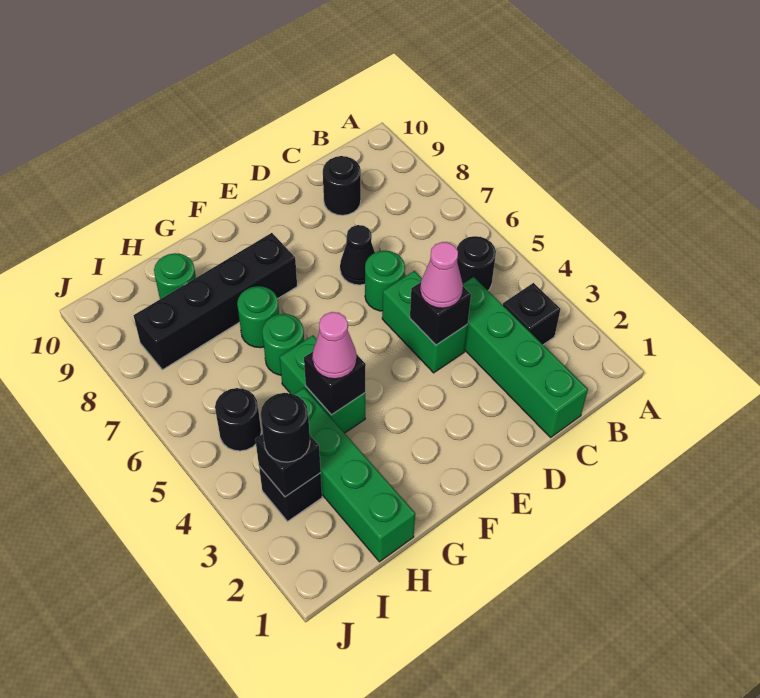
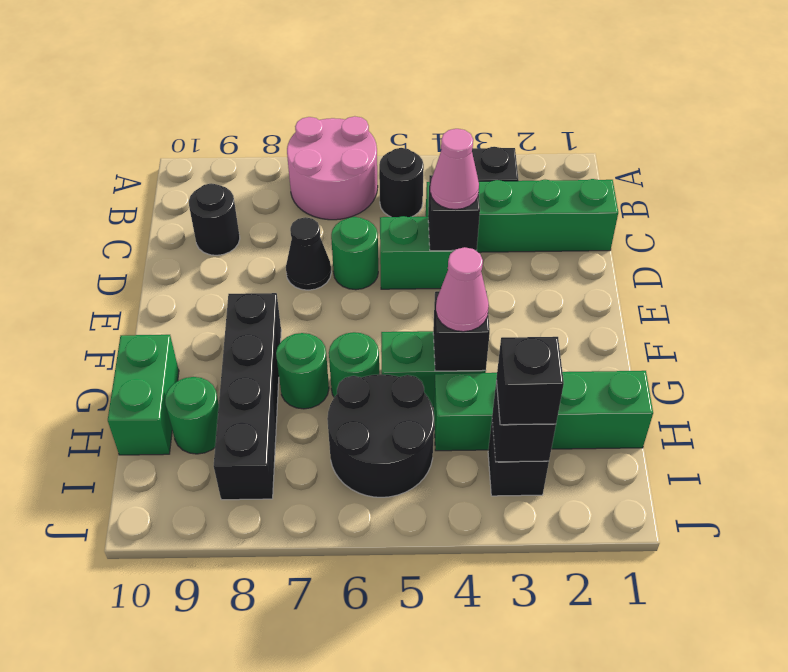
none -> pink round brick A6:B7 level 1
none -> green brick G10:H10 level 1
black round brick I3 level 3 -> black brick I3 level 3
black round brick I5 level 1 -> black round brick H5:I6 level 1

